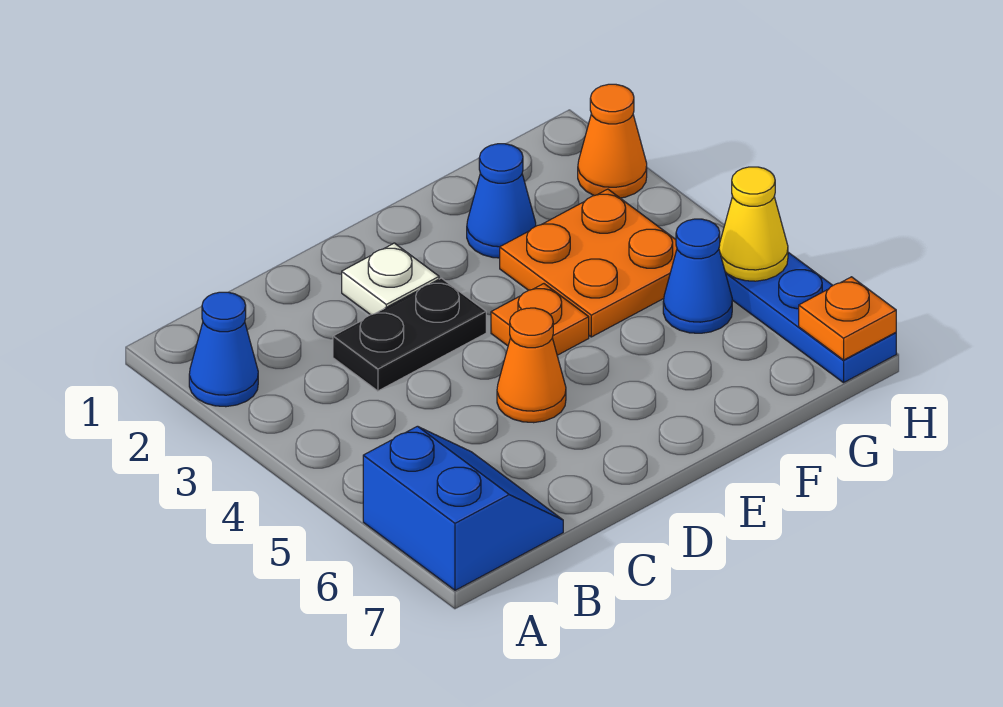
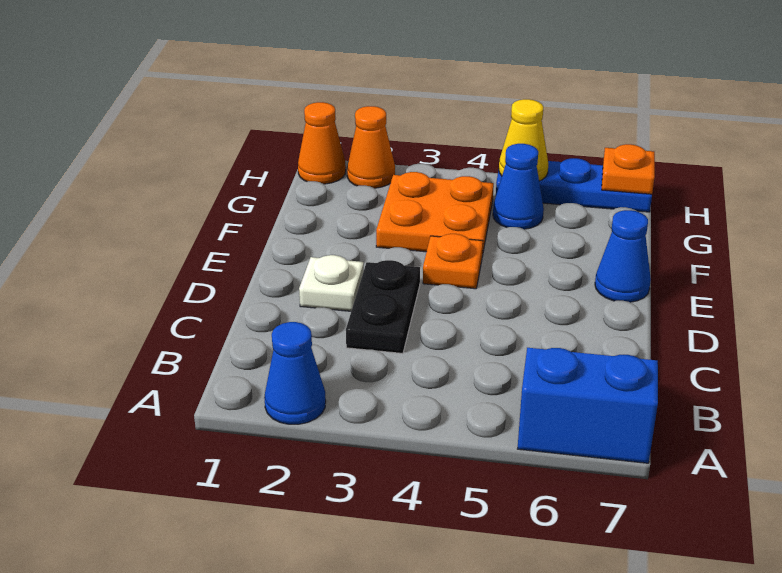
orange cone D5 level 1 -> orange cone H1 level 1
blue cone F2 level 1 -> blue cone E7 level 1

